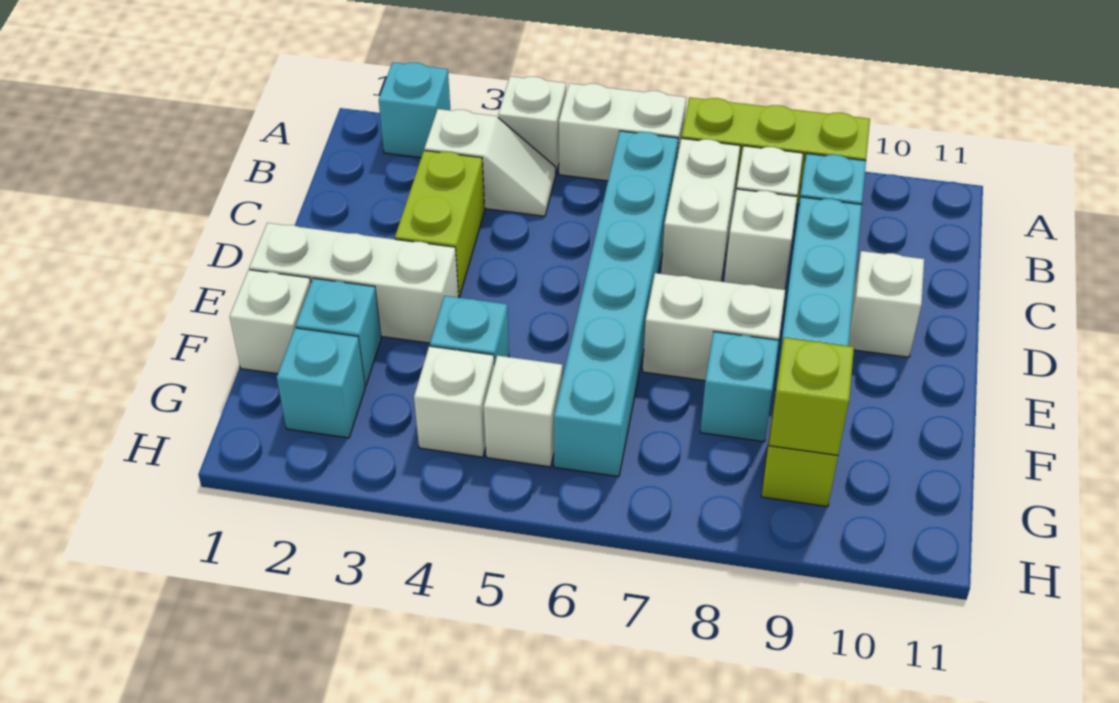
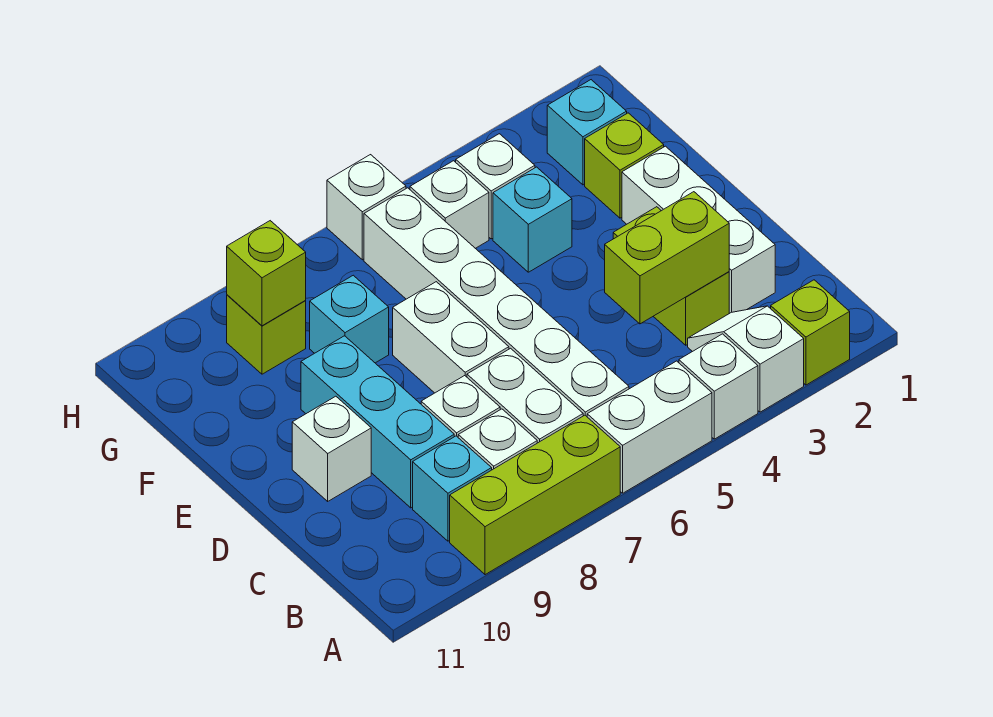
cyan brick A2 level 1 -> lime brick A2 level 1
white slope B3:B4 level 1 top 3 -> white slope A3:B3 level 1 top A
cyan brick B6:G6 level 1 -> white brick B6:G6 level 1
none -> lime brick C3:C4 level 2
white brick E1:E3 level 1 -> white brick C2:E2 level 1
white brick E7:E8 level 1 -> white brick D7:E7 level 1
white brick F1 level 1 -> white brick H6 level 1
cyan brick F2 level 1 -> lime brick F2 level 1

